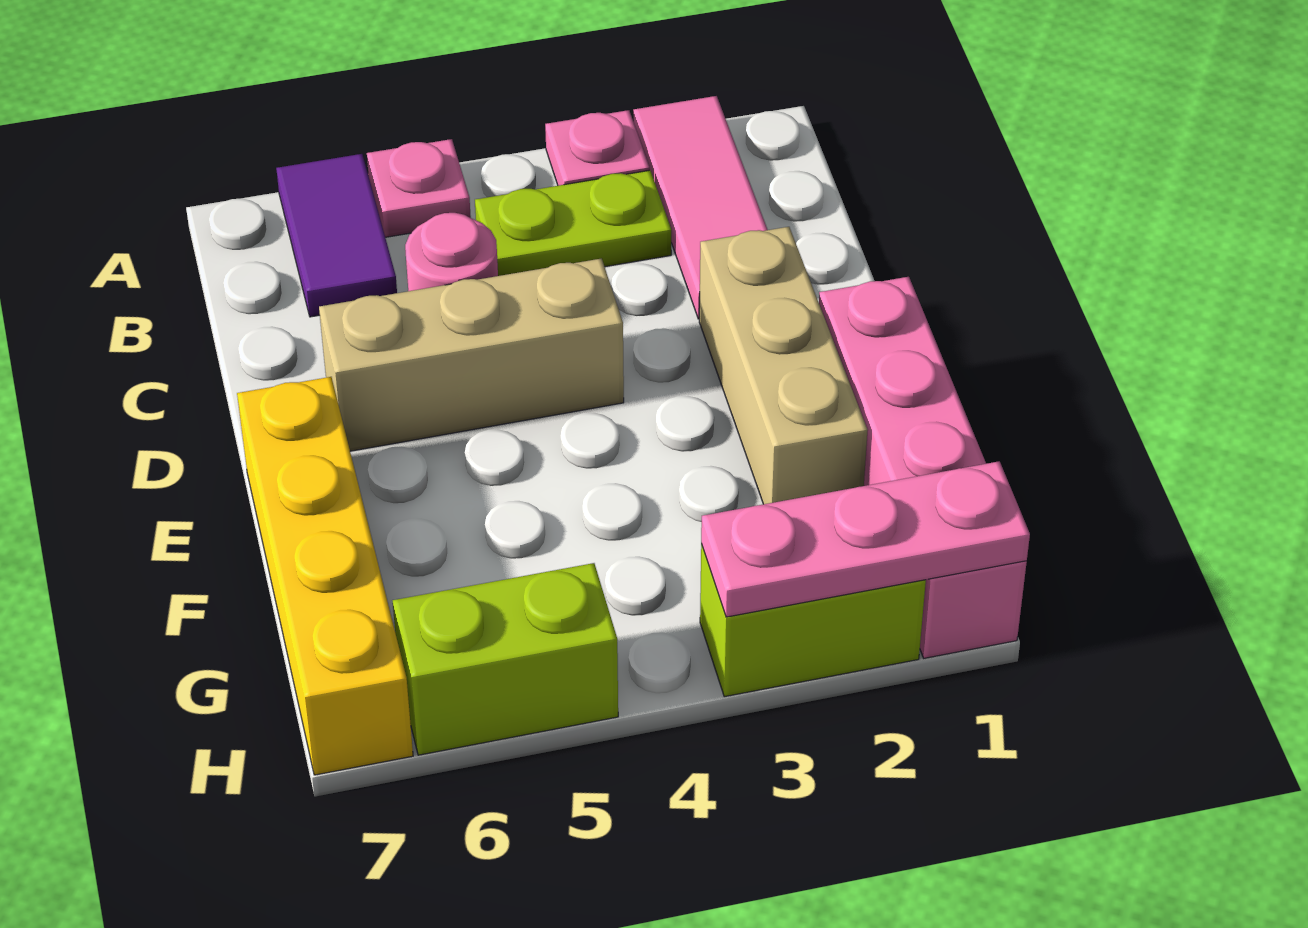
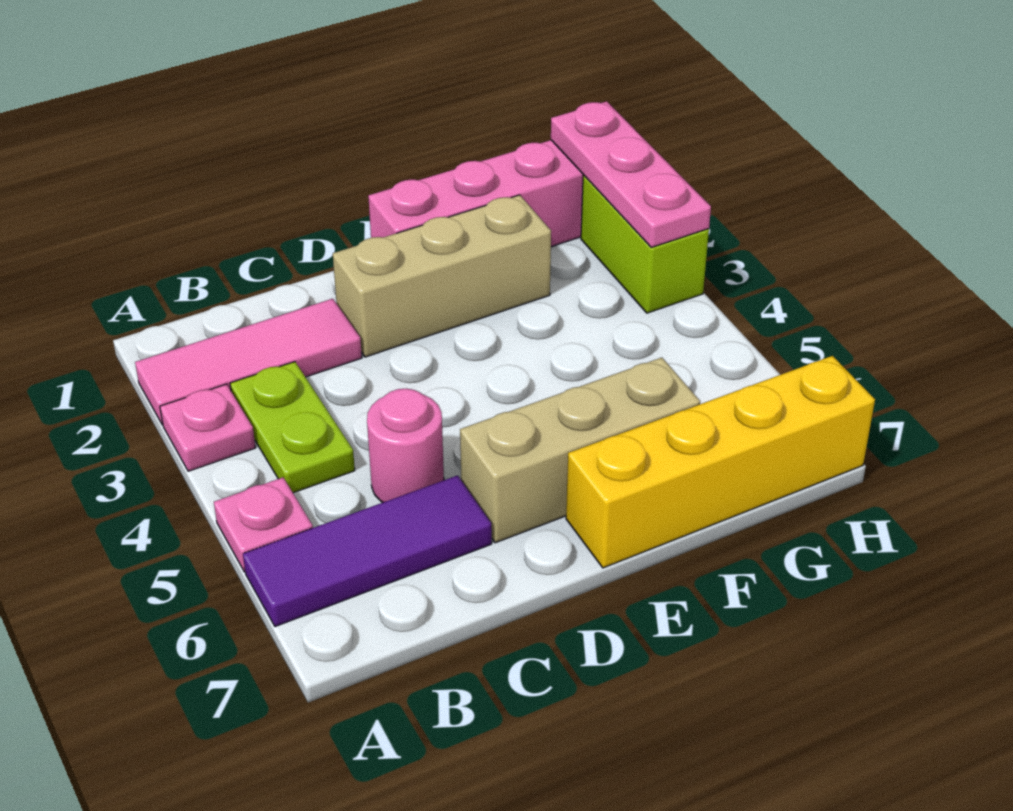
purple tile A6:B6 level 1 -> purple tile A6:C6 level 1
tan brick D4:D6 level 1 -> tan brick D6:F6 level 1
lime brick H5:H6 level 1 -> none

